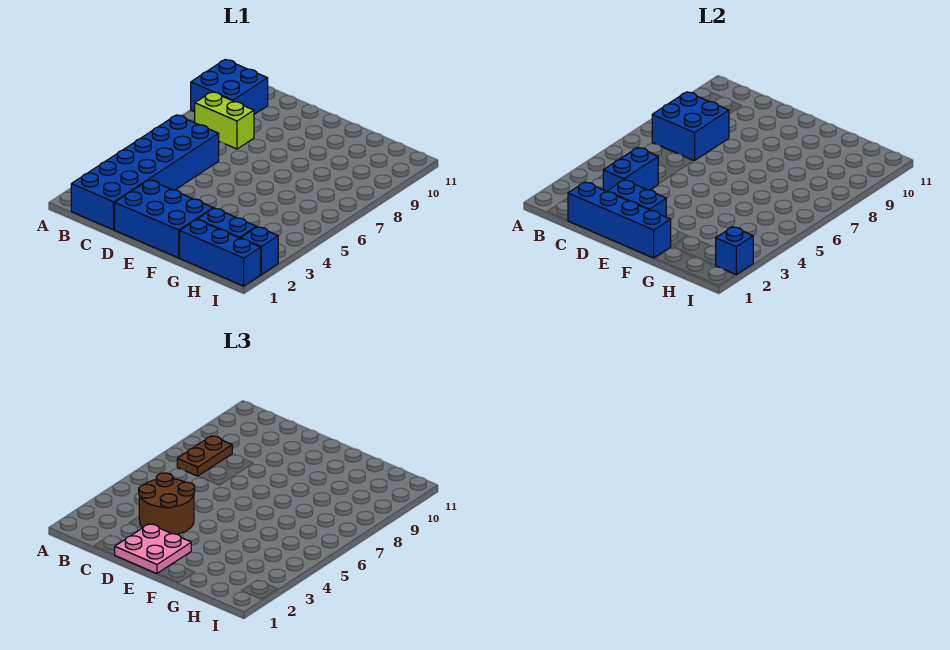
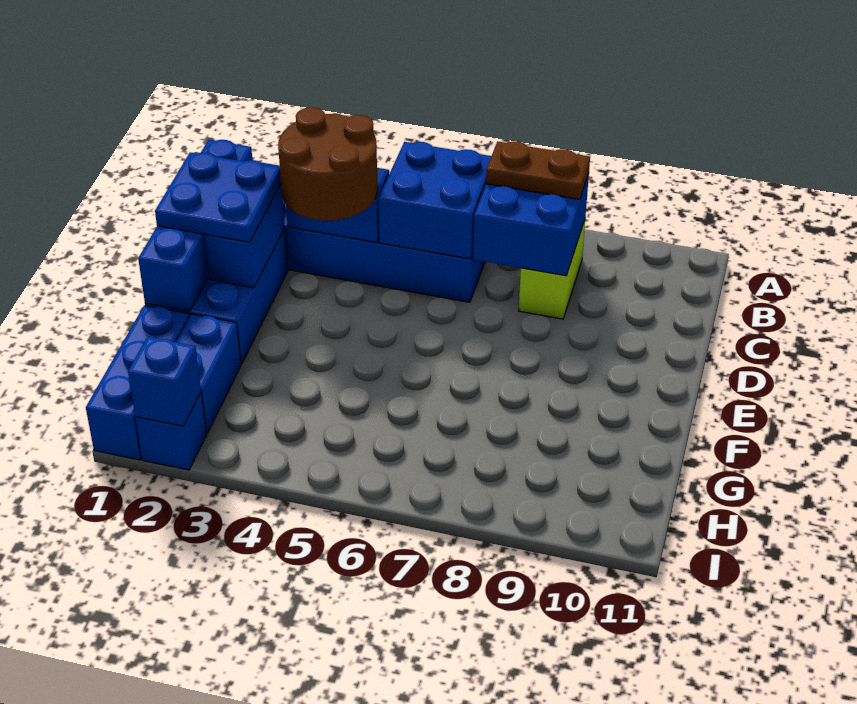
blue brick A9:B10 level 1 -> blue brick B5:C6 level 2
pink plate D1:E2 level 3 -> blue plate D1:E2 level 3

